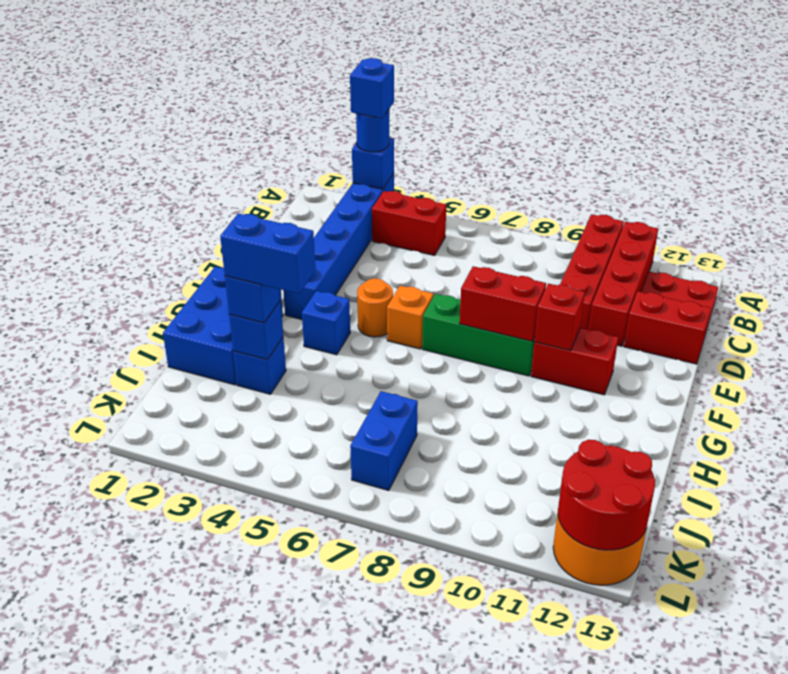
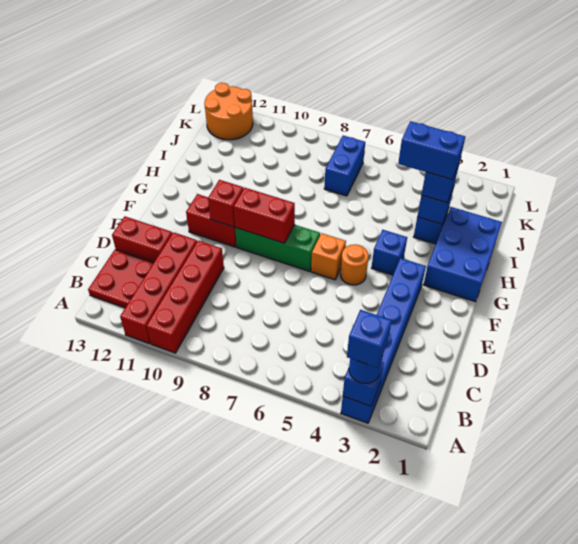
red brick B4:B5 level 1 -> none
red round brick K12:L13 level 2 -> none

